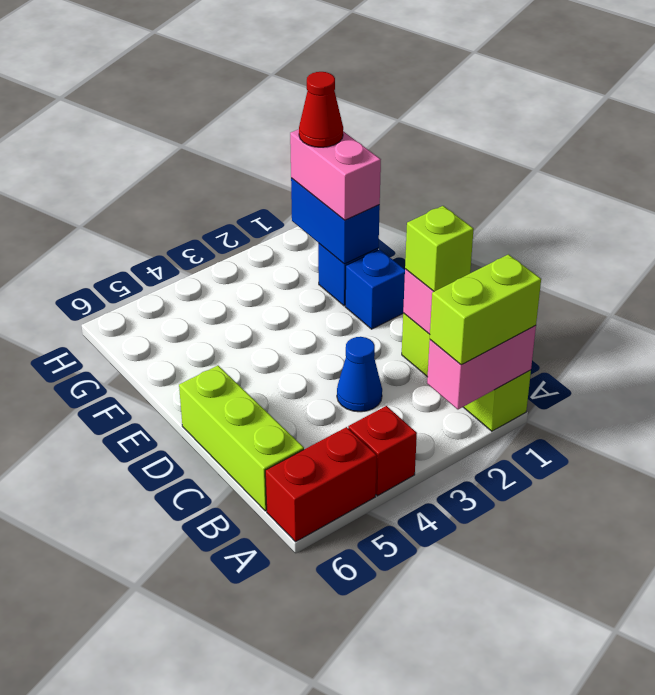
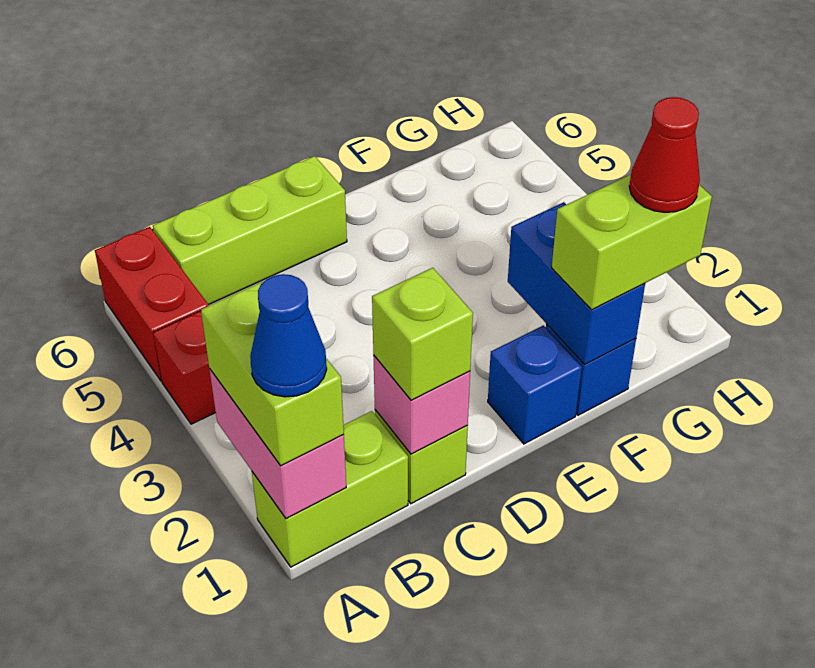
blue cone C3 level 1 -> blue cone A1 level 4
blue brick F1:G1 level 2 -> blue brick F1:F2 level 2
pink brick F1:G1 level 3 -> lime brick F1:G1 level 3

